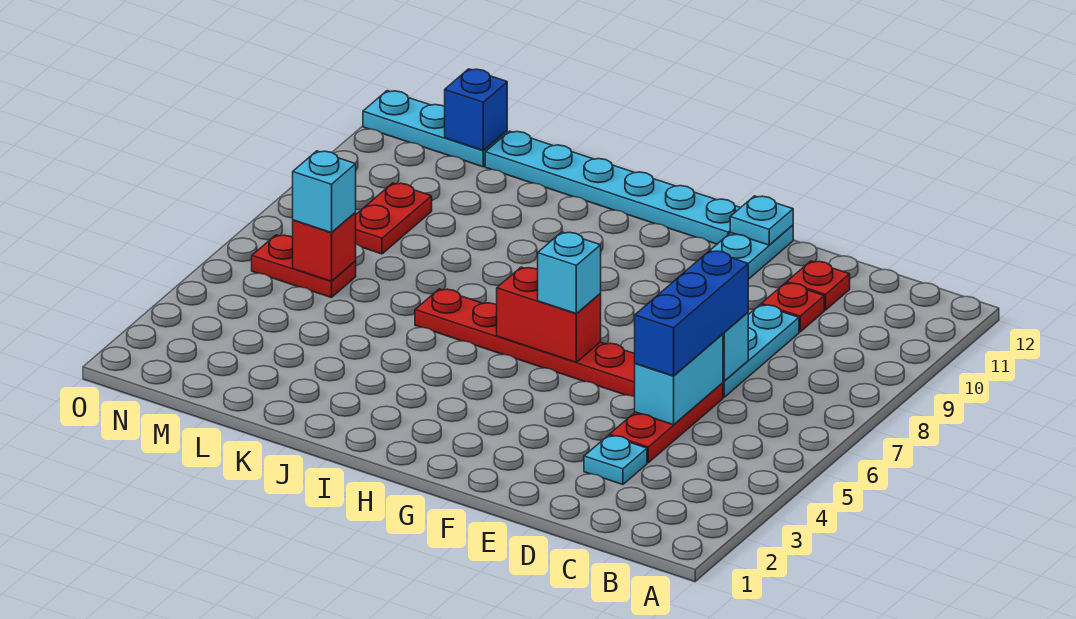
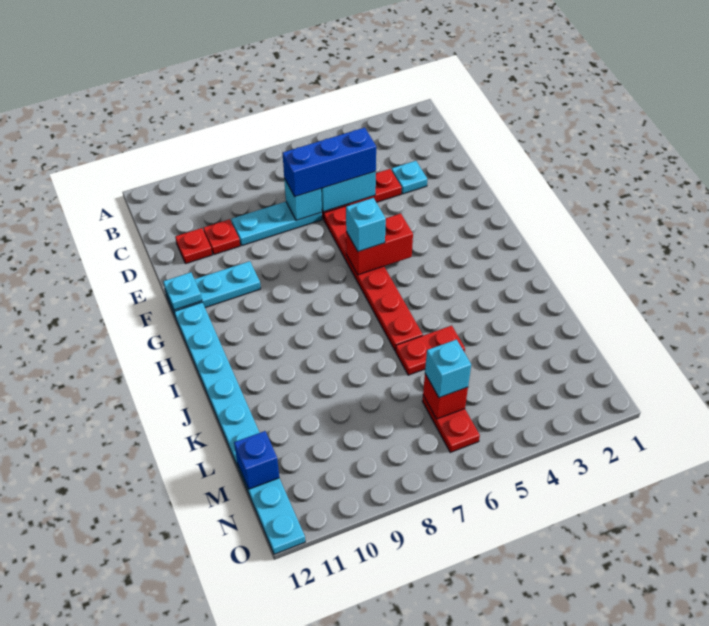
red brick G6:H6 level 2 -> red brick G5:G6 level 2
red plate M8:M9 level 1 -> red plate K5:K6 level 1

